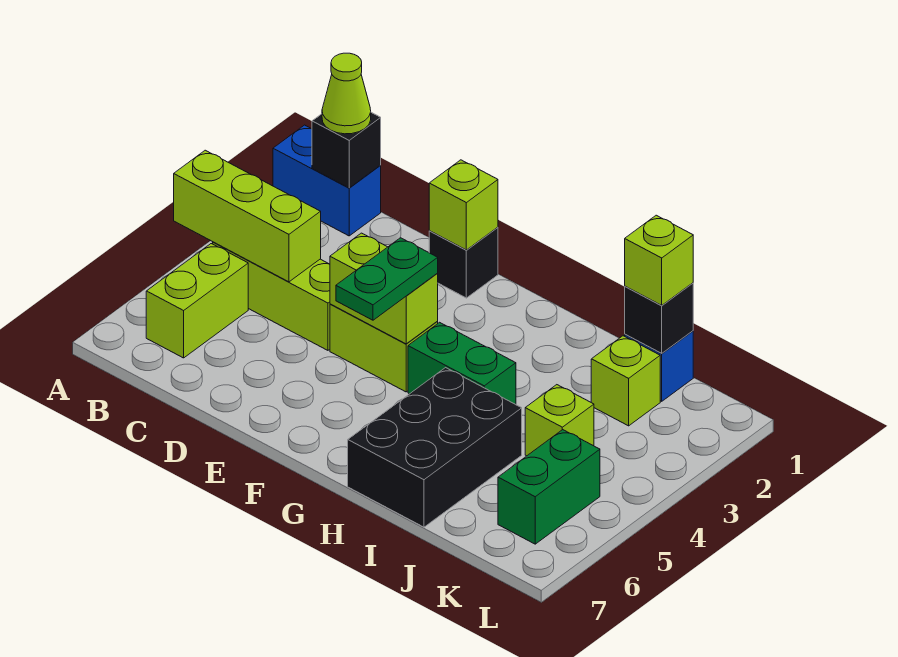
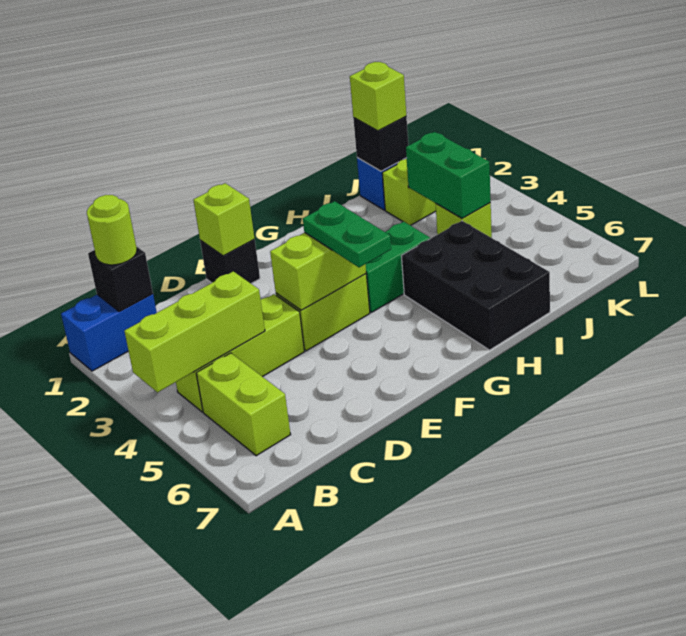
lime cone B1 level 3 -> lime round brick B1 level 3
green brick K5:K6 level 1 -> green brick J3:J4 level 2

